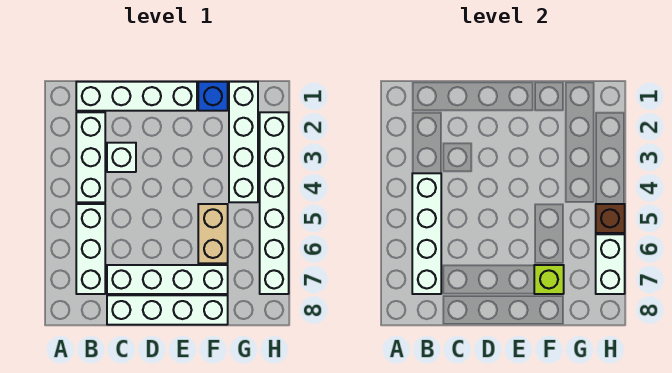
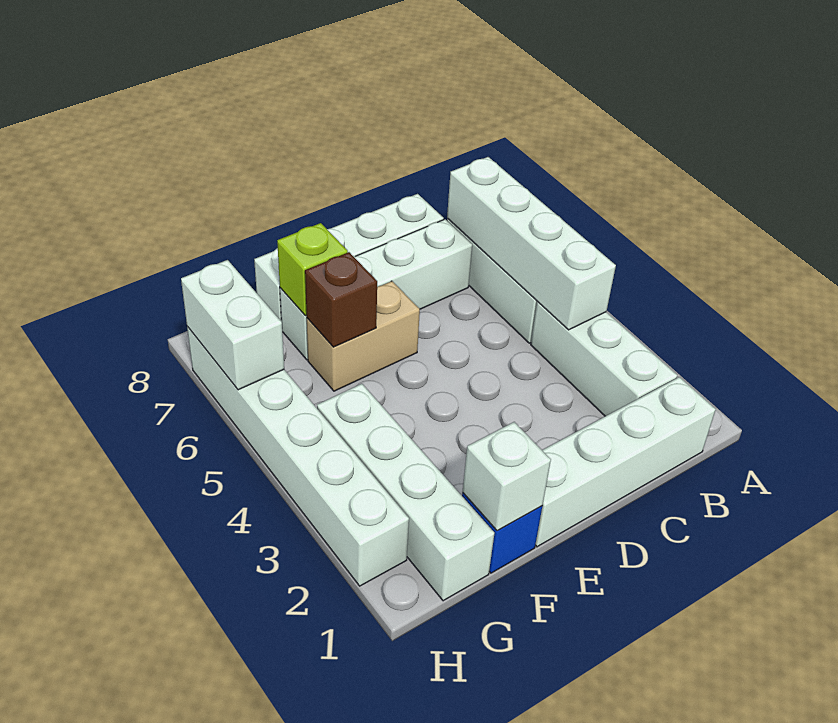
white brick C3 level 1 -> white brick F1 level 2
tan brick F5:F6 level 1 -> tan brick E6:F6 level 1
brown brick H5 level 2 -> brown brick F6 level 2

